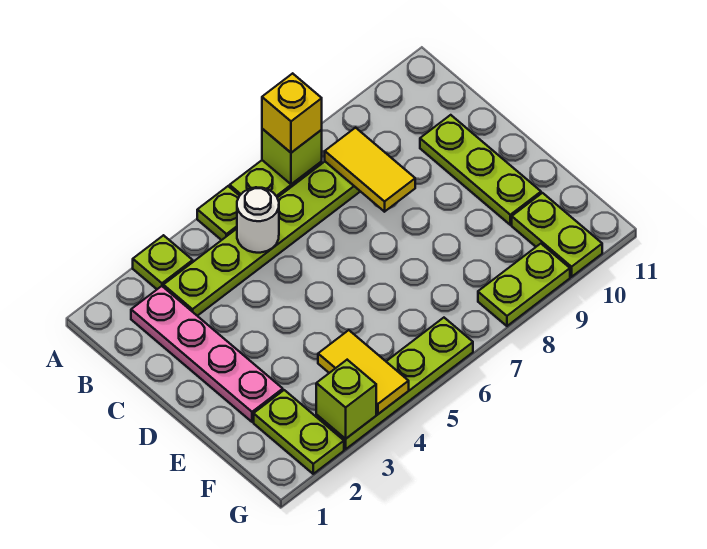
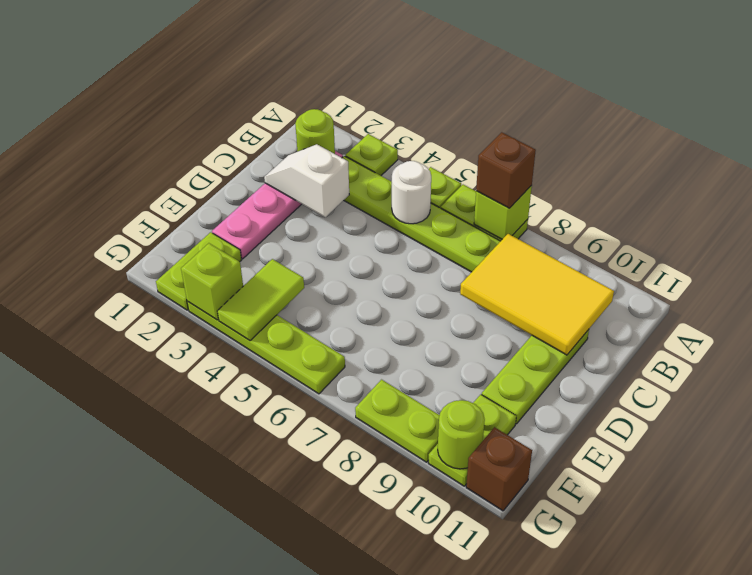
yellow brick A7 level 3 -> brown brick A7 level 3
none -> lime round brick B2 level 2
yellow tile B8:C8 level 2 -> yellow tile B8:C10 level 2
none -> white slope C2:C3 level 2 top 3
yellow tile F4:G4 level 2 -> lime tile F4:G4 level 2
none -> lime round brick G10 level 2
none -> brown brick G11 level 1

